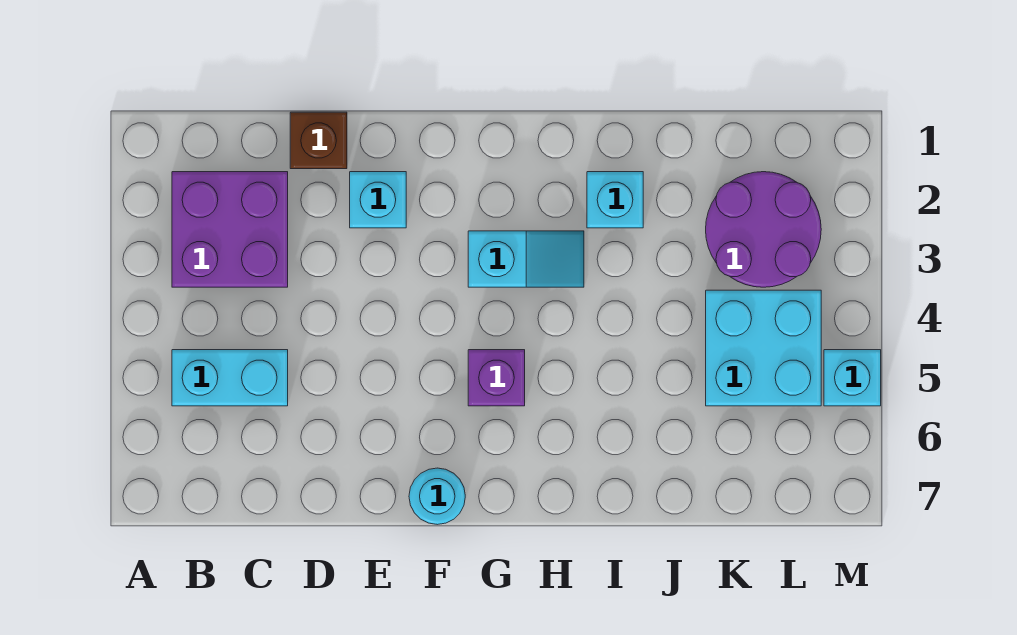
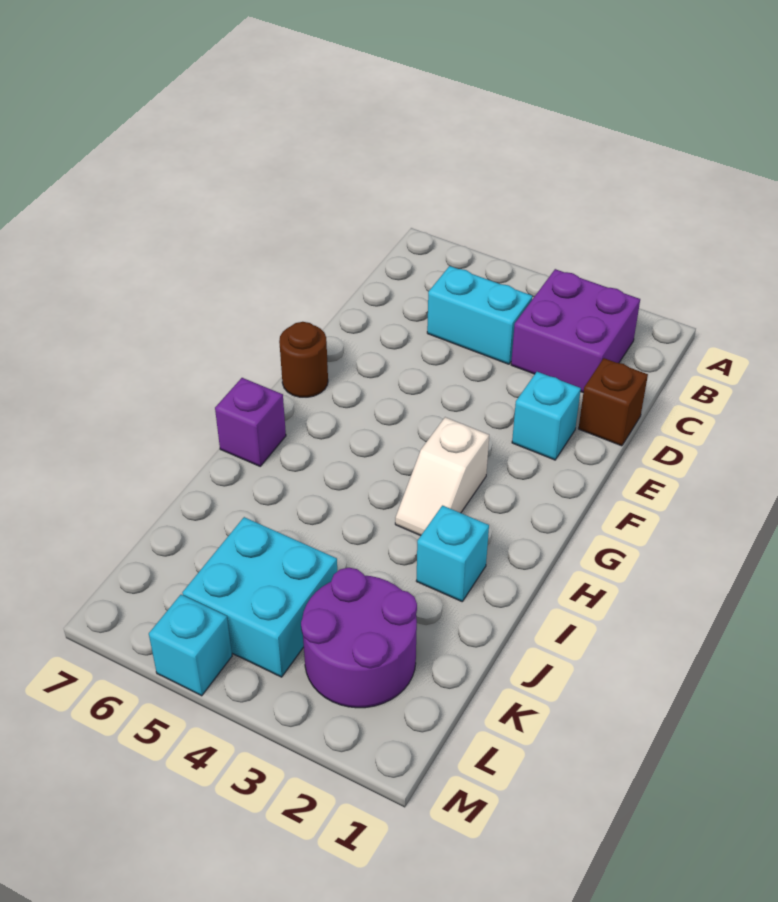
cyan brick B5:C5 level 1 -> cyan brick C4:C5 level 1
cyan round brick F7 level 1 -> brown round brick F7 level 1
cyan slope G3:H3 level 1 top G -> white slope G3:H3 level 1 top G
purple brick G5 level 1 -> purple brick H7 level 1

